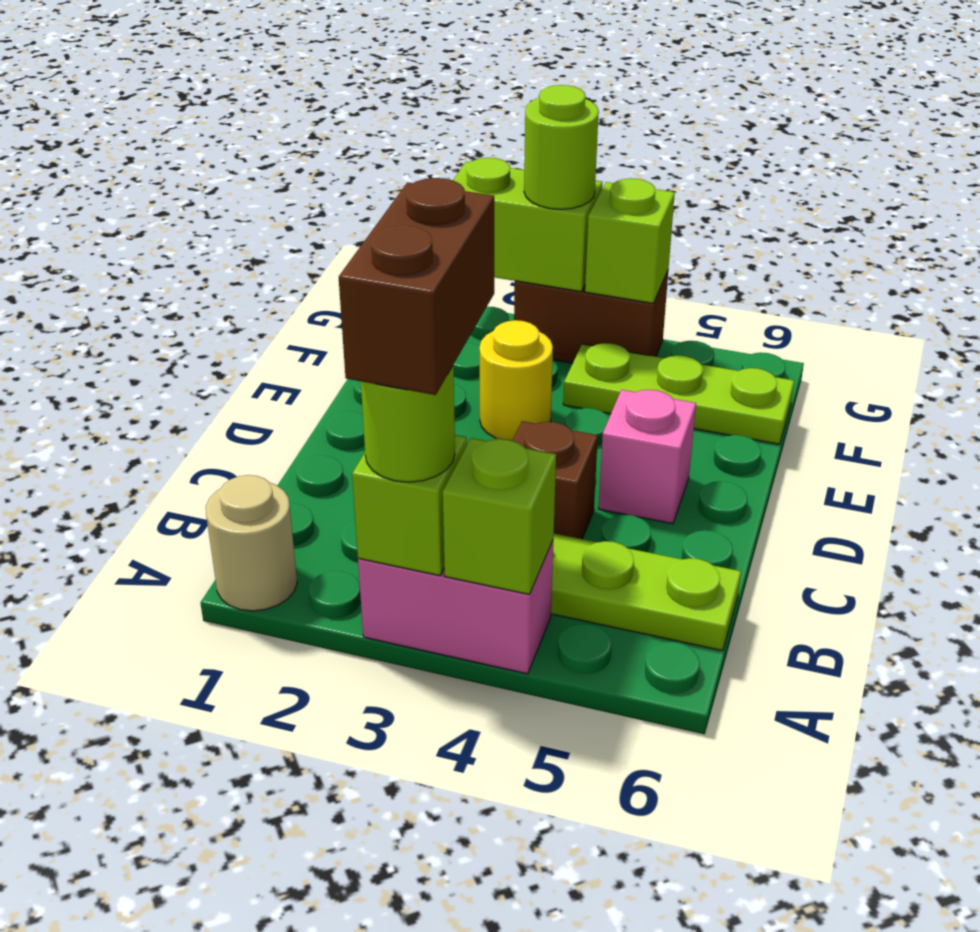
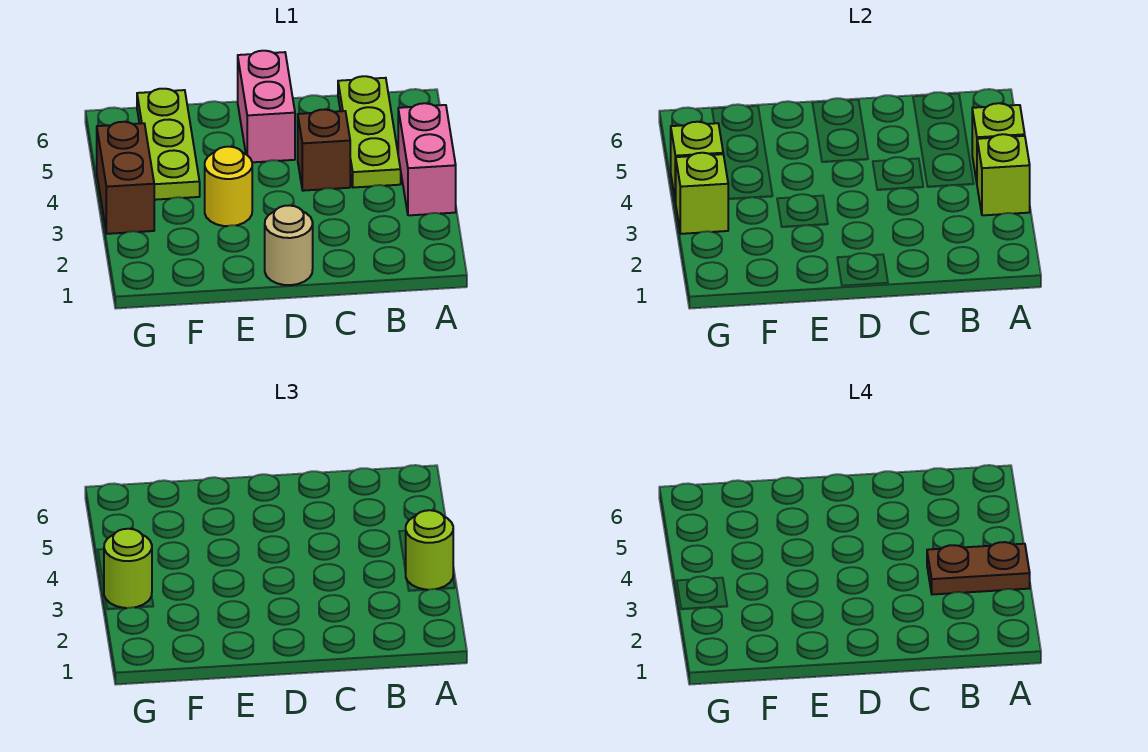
tan round brick A1 level 1 -> tan round brick D1 level 1
brown brick A3:B3 level 4 -> brown plate A3:B3 level 4
pink brick D5 level 1 -> pink brick D5:D6 level 1
lime brick G2:G3 level 2 -> lime brick G3 level 2

